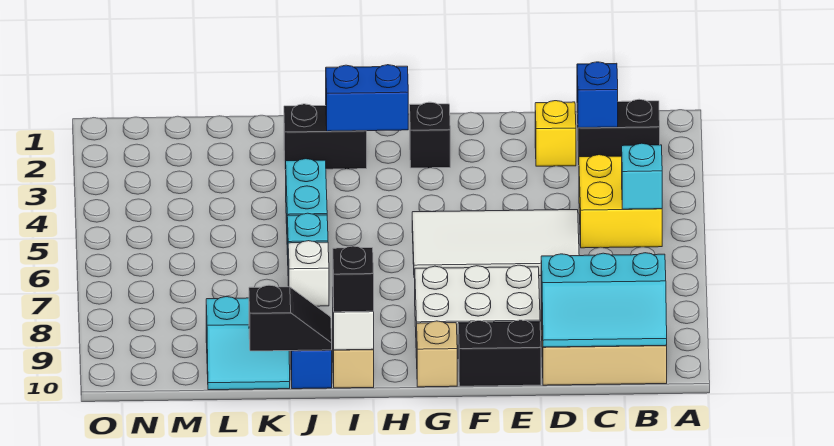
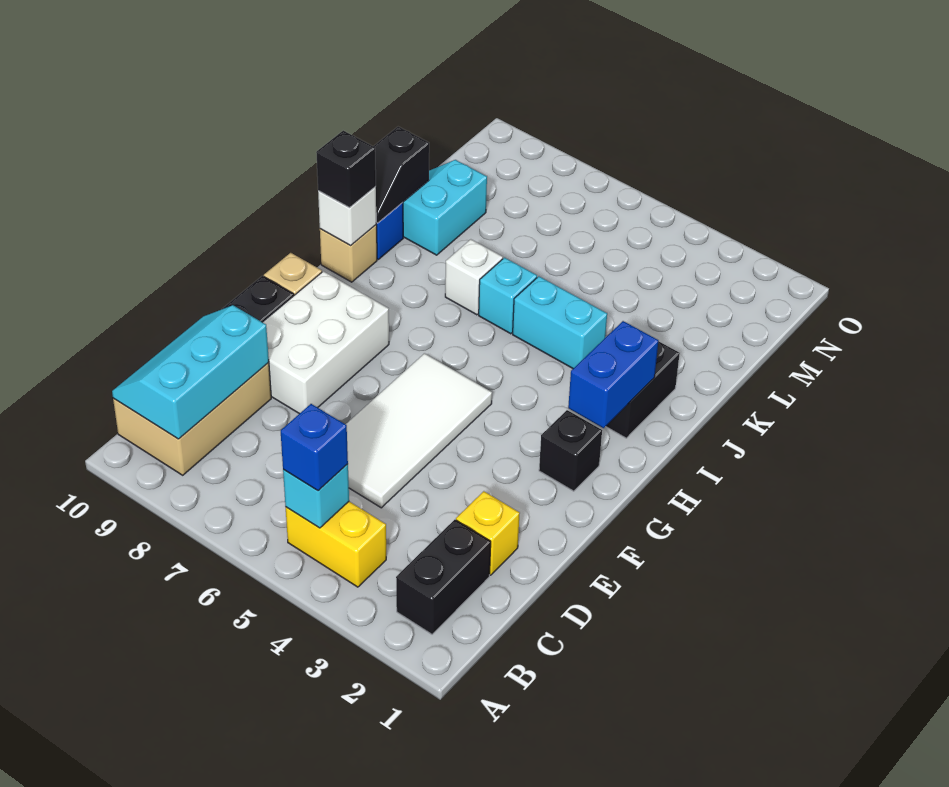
yellow brick B4:C5 level 1 -> yellow brick B4:B5 level 1
blue brick C2 level 2 -> blue brick B5 level 3

